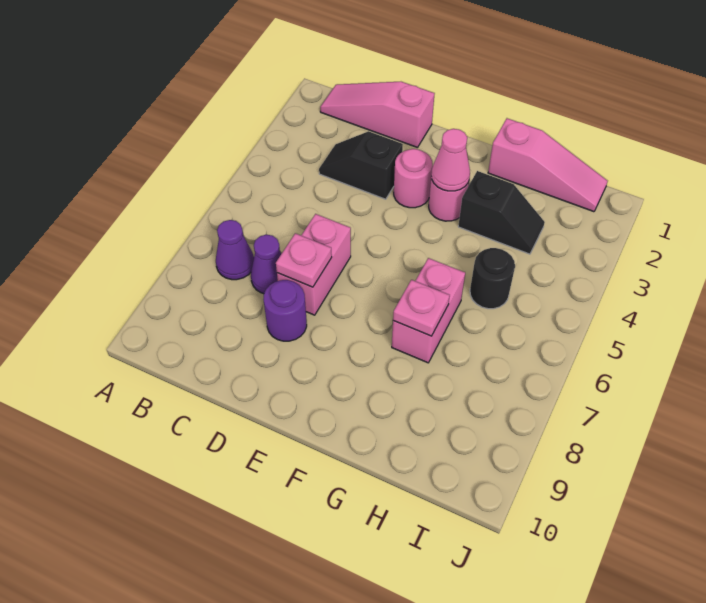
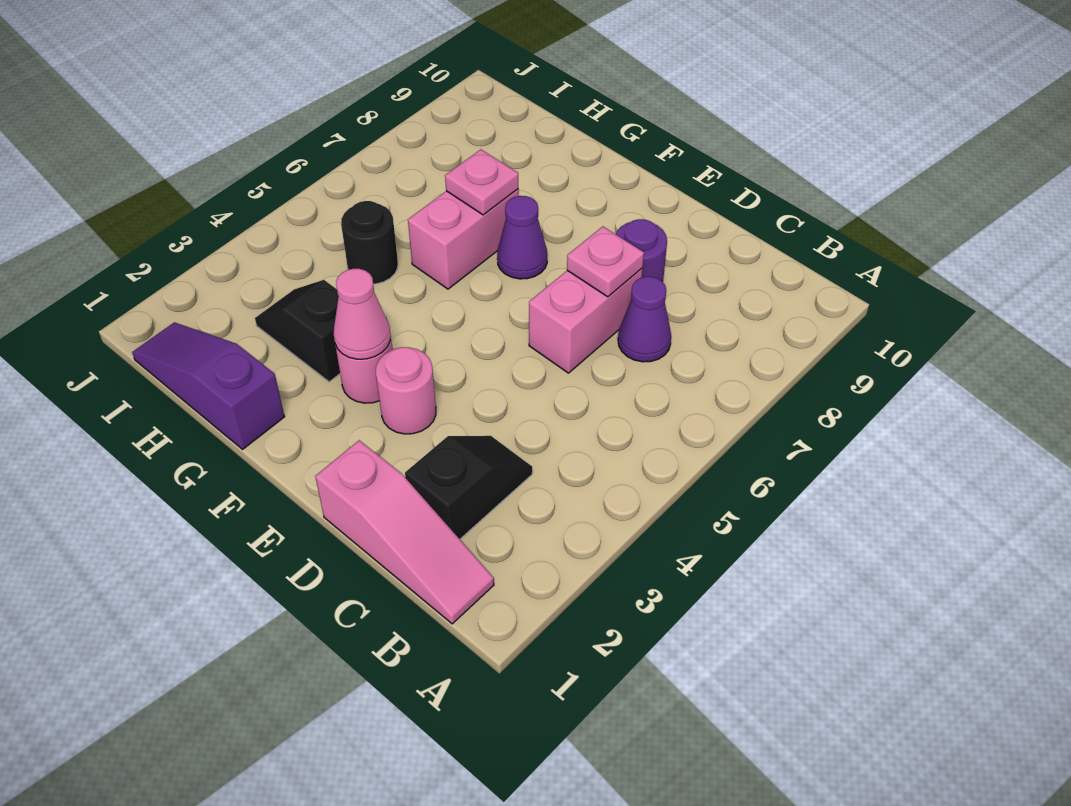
purple cone B7 level 1 -> purple cone F7 level 1
black slope C3:D3 level 1 top D -> black slope C2:C3 level 1 top 2
pink slope G1:I1 level 1 top G -> purple slope G1:I1 level 1 top G

